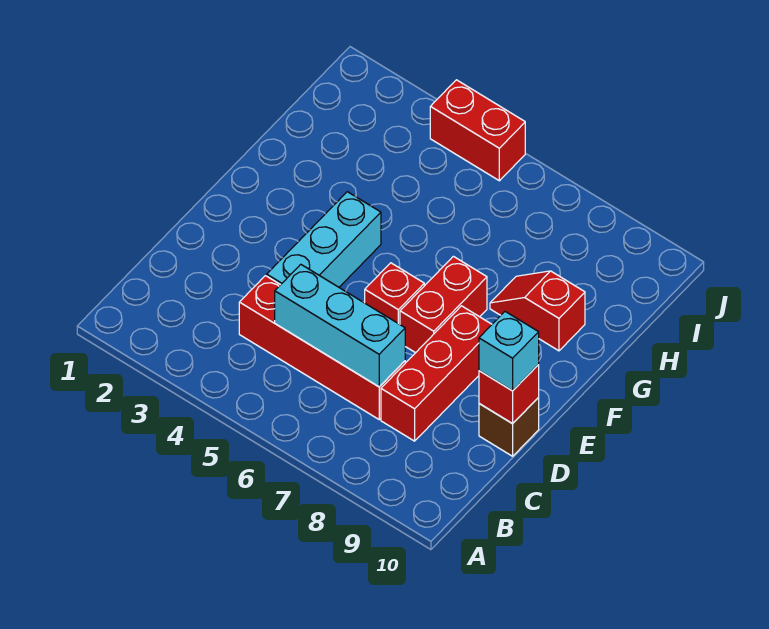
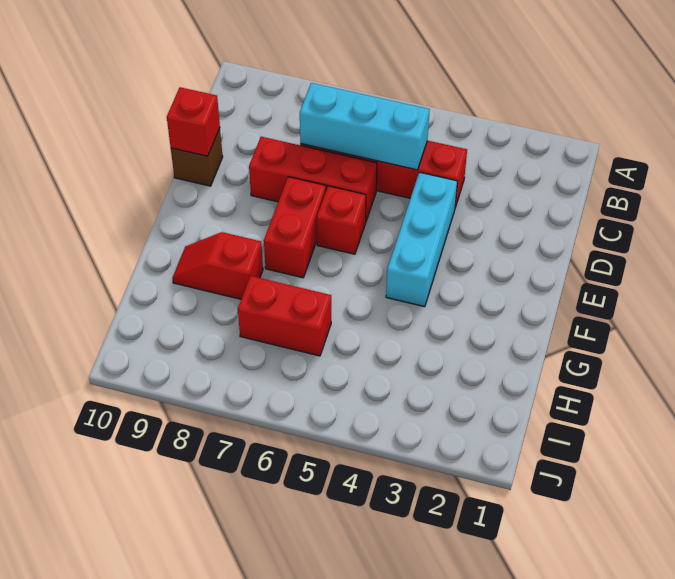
red brick C8:E8 level 1 -> red brick D6:D8 level 1
cyan brick D10 level 3 -> none
red slope G8:G9 level 1 top 9 -> red slope G8:G9 level 1 top 8
red brick J4:J5 level 1 -> red brick H6:H7 level 1

